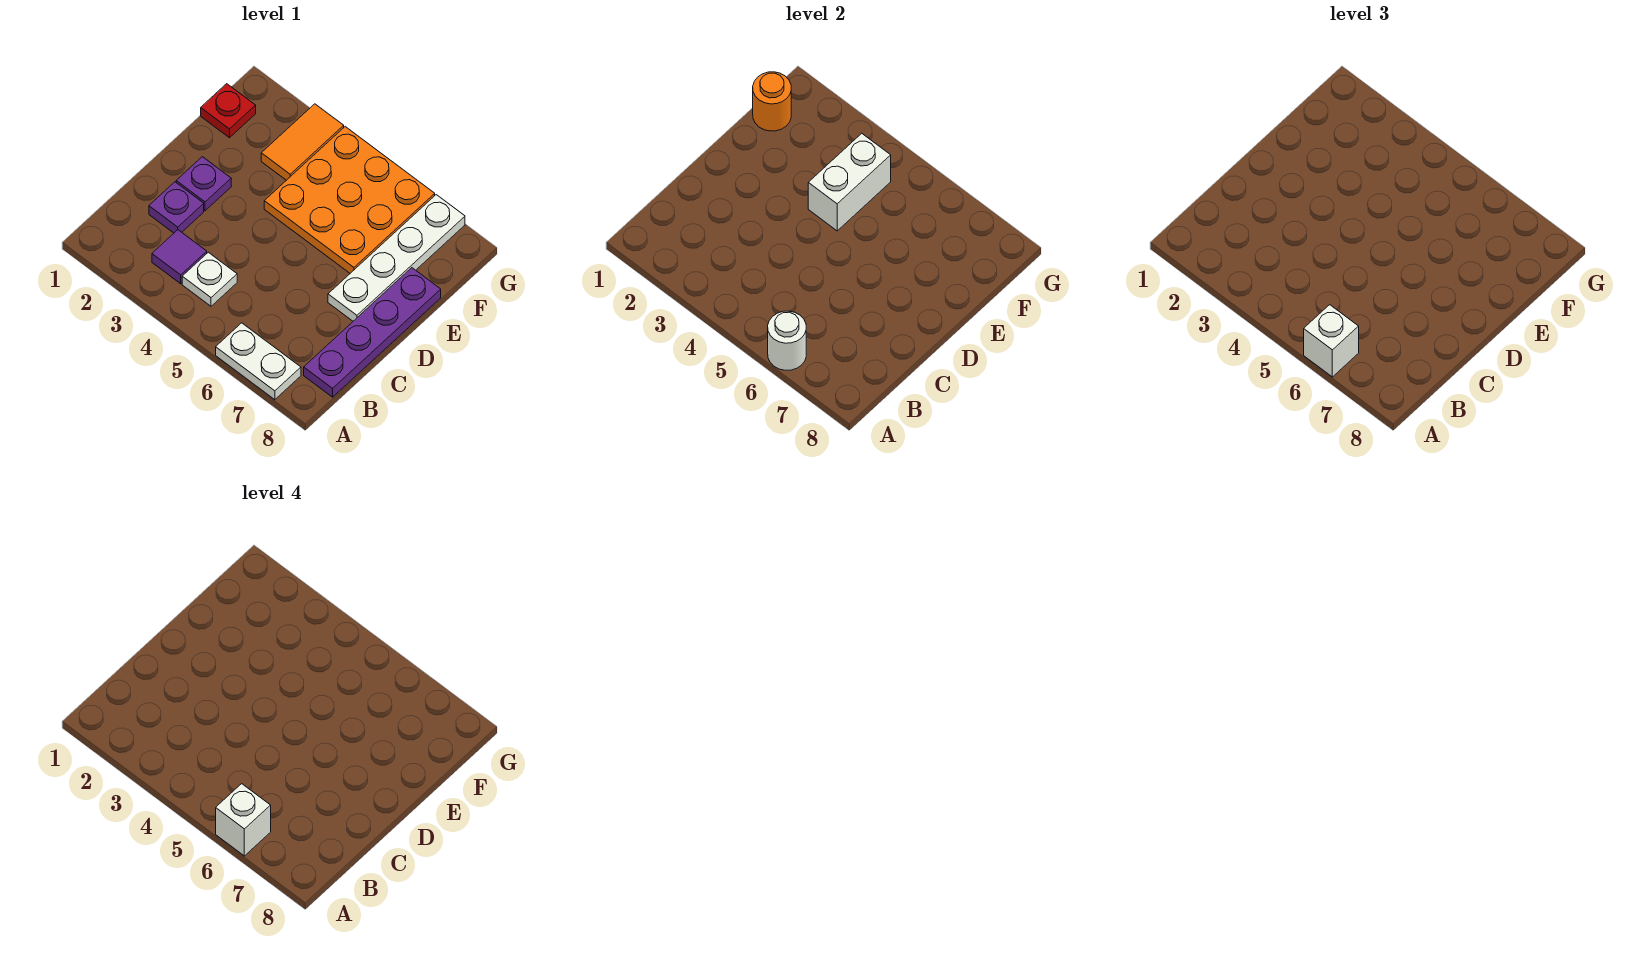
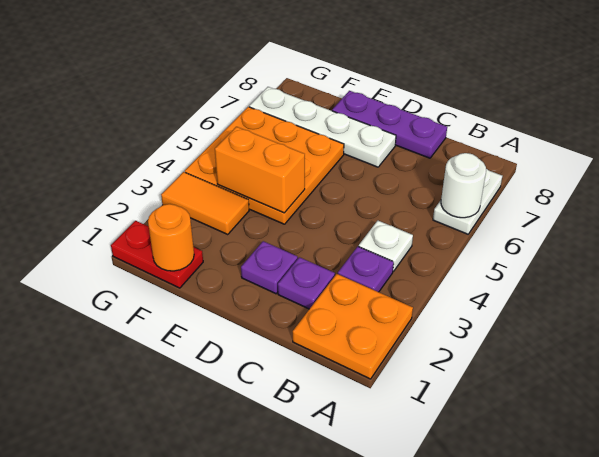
none -> orange plate A1:B2 level 1
white brick A6 level 3 -> none
white brick A6 level 4 -> none
purple tile B3 level 1 -> purple plate B3 level 1
purple plate B8:E8 level 1 -> purple plate C8:E8 level 1
white brick E4:F4 level 2 -> orange brick E4:F4 level 2
red plate F1 level 1 -> red plate F1:G1 level 1

